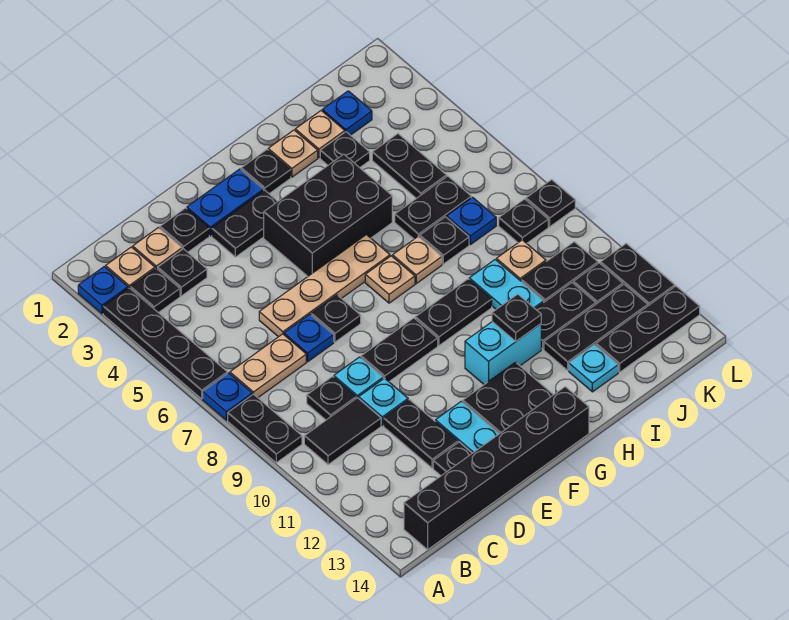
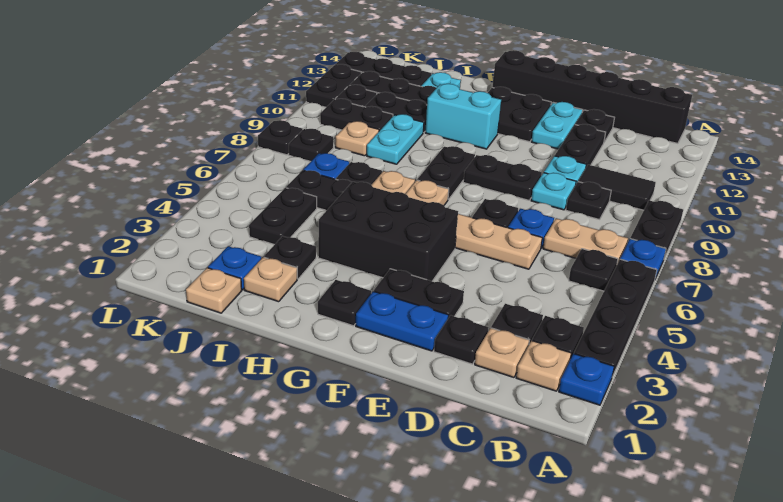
black plate G9:H9 level 1 -> black plate G8:G9 level 1
tan plate H2 level 1 -> tan plate J1 level 1
black plate H11 level 2 -> black plate B6 level 1

